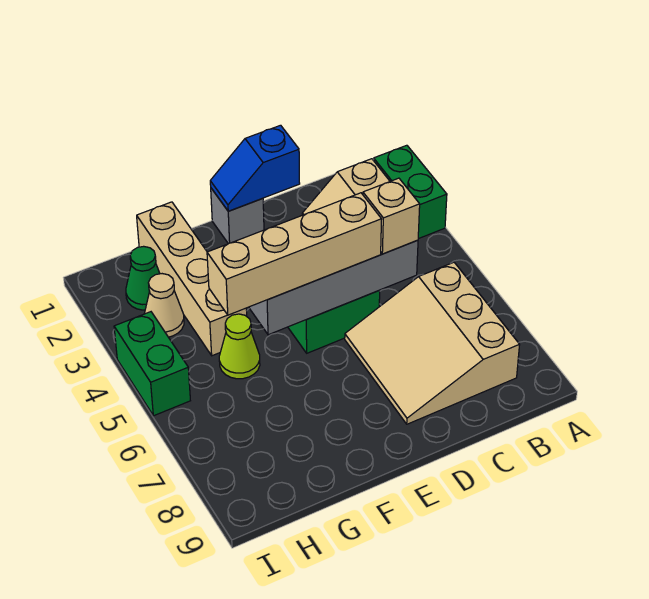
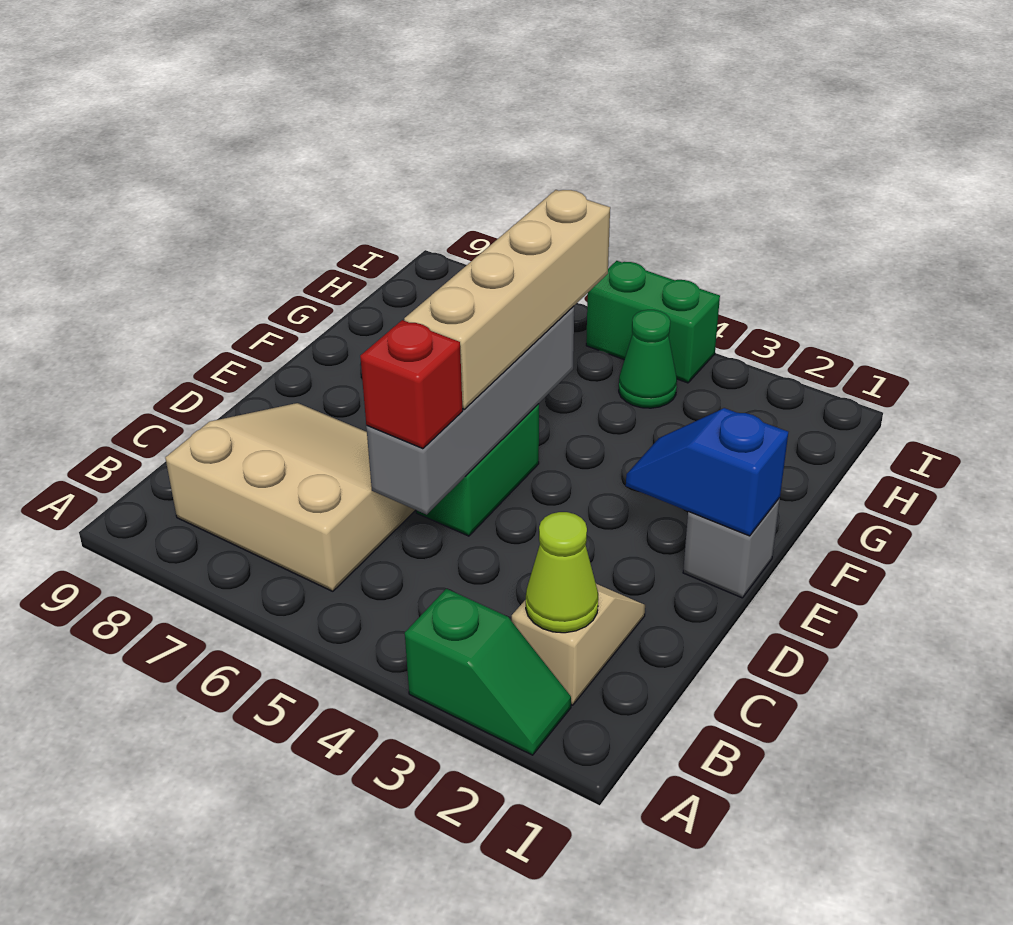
green brick A2:A3 level 1 -> green slope A2:A3 level 1 top 3
tan brick C5 level 3 -> red brick C5 level 3
blue slope D1:E1 level 2 top D -> blue slope E1:E2 level 2 top 1
tan brick G1:G4 level 1 -> none
lime cone G5 level 1 -> lime cone B2 level 2
green cone H2 level 1 -> green cone H4 level 1
tan cone H3 level 1 -> none

